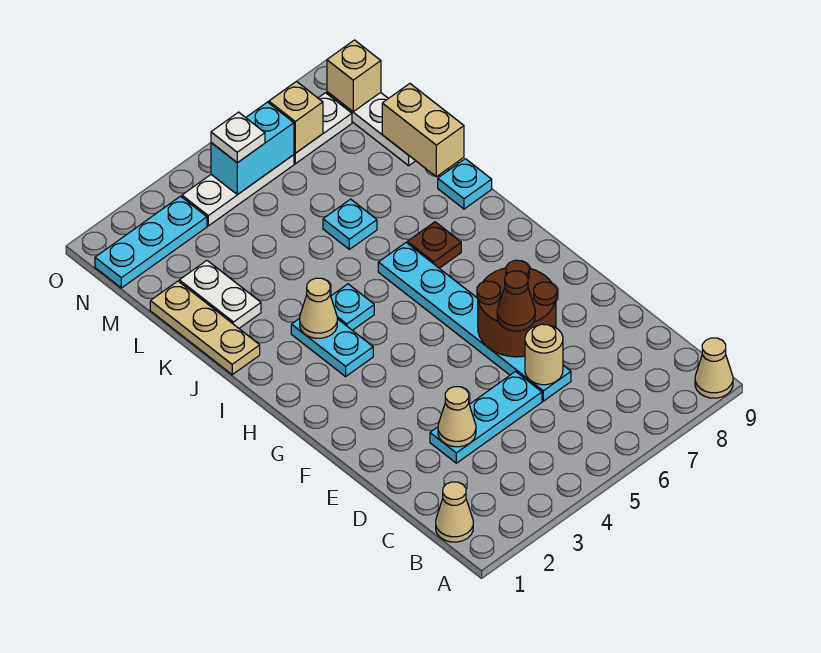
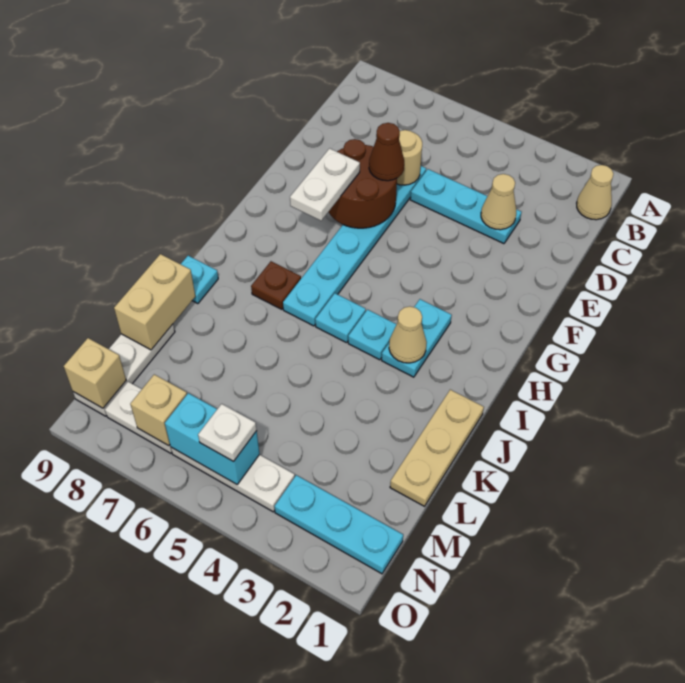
tan cone A9 level 1 -> none
white plate K2:L2 level 1 -> white plate F7:G7 level 3
cyan plate K6 level 1 -> cyan plate I5 level 1

